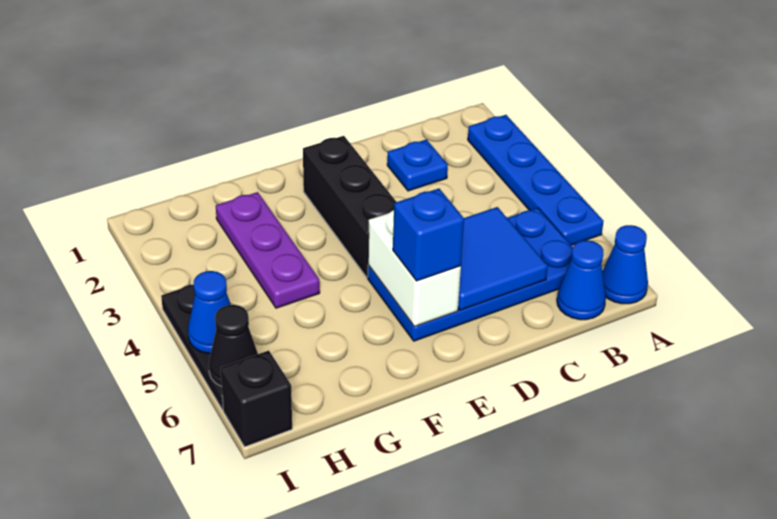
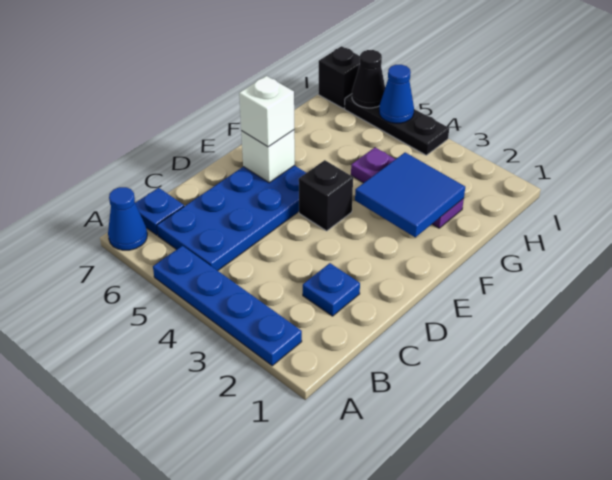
blue cone B7 level 1 -> blue plate B7 level 1
blue tile C5:D6 level 2 -> blue tile F2:G3 level 2
black brick E2:E4 level 1 -> black brick E4 level 1
white brick E5:E6 level 2 -> white brick E6 level 2
blue brick E6 level 3 -> white brick E6 level 3

